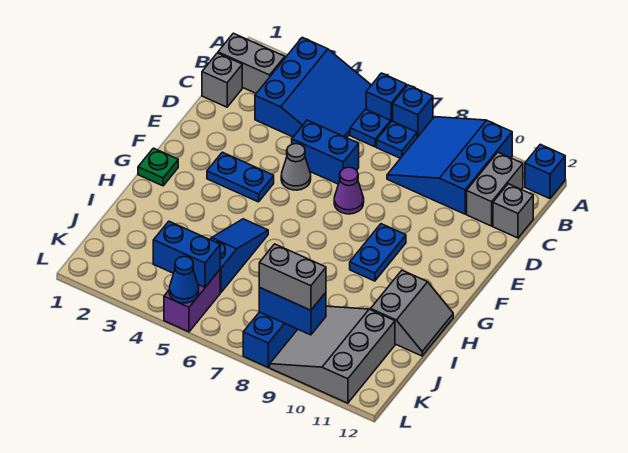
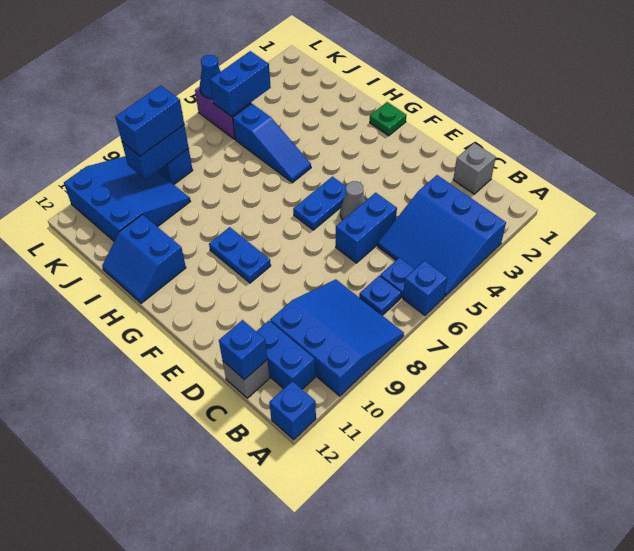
blue brick A7 level 1 -> blue brick C12 level 2
grey brick B1:B2 level 1 -> none
grey brick B11:C11 level 1 -> blue brick B11:C11 level 1
purple cone E7 level 1 -> none
blue plate F3:F4 level 1 -> blue plate F5:F6 level 1
grey slope H11:I12 level 1 top 11 -> blue slope H11:I12 level 1 top 11
grey slope J9:L11 level 1 top 11 -> blue slope J9:L11 level 1 top 11
grey brick K8:K9 level 3 -> blue brick K8:K9 level 3

